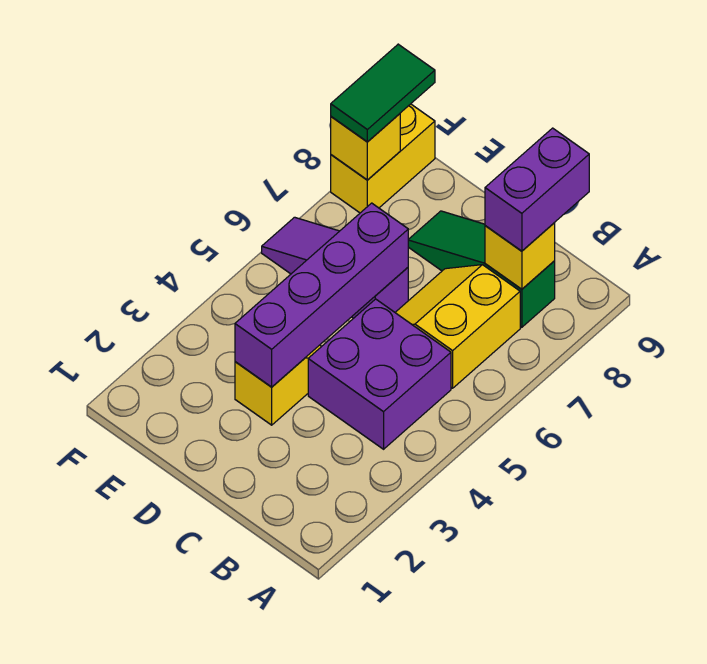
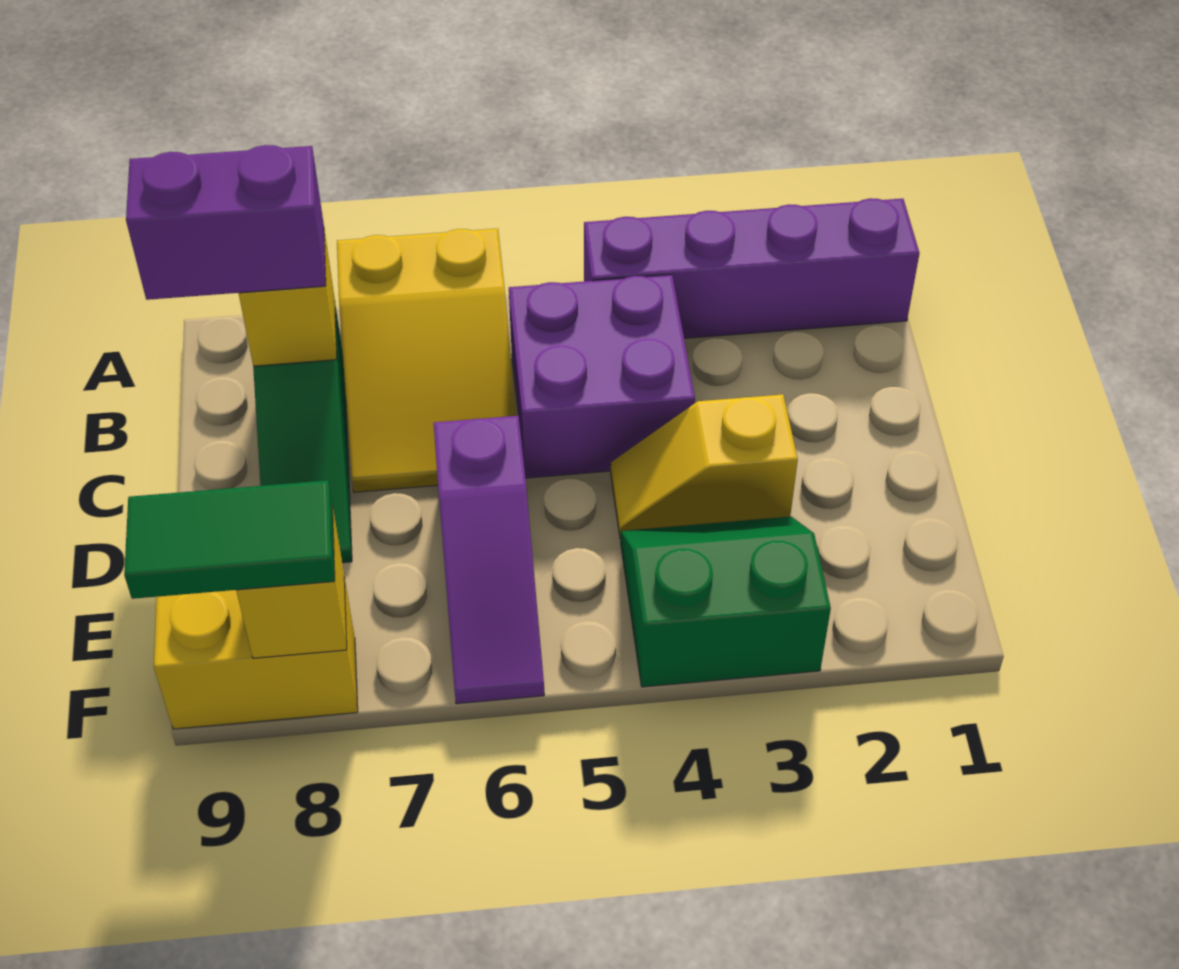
yellow slope B6:C7 level 1 top B -> yellow slope A6:C7 level 1 top A
purple brick D3:D6 level 2 -> purple brick A1:A4 level 1
none -> green slope E3:F4 level 1 top F

